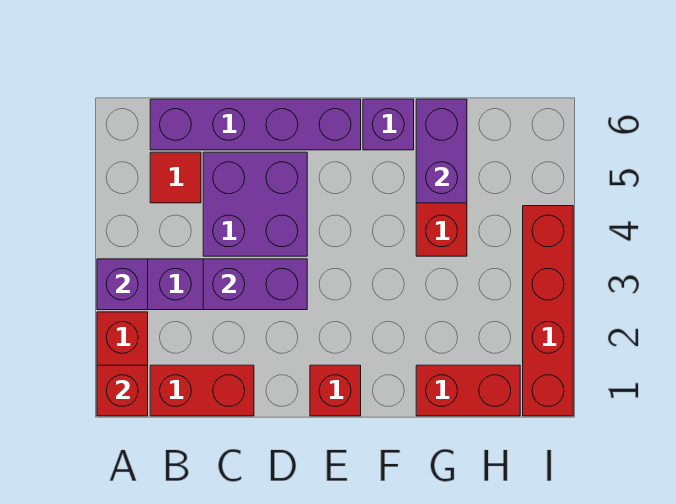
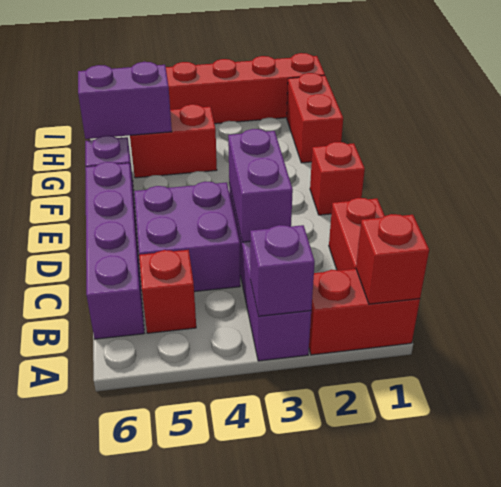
red tile B5 level 1 -> red brick B5 level 1

